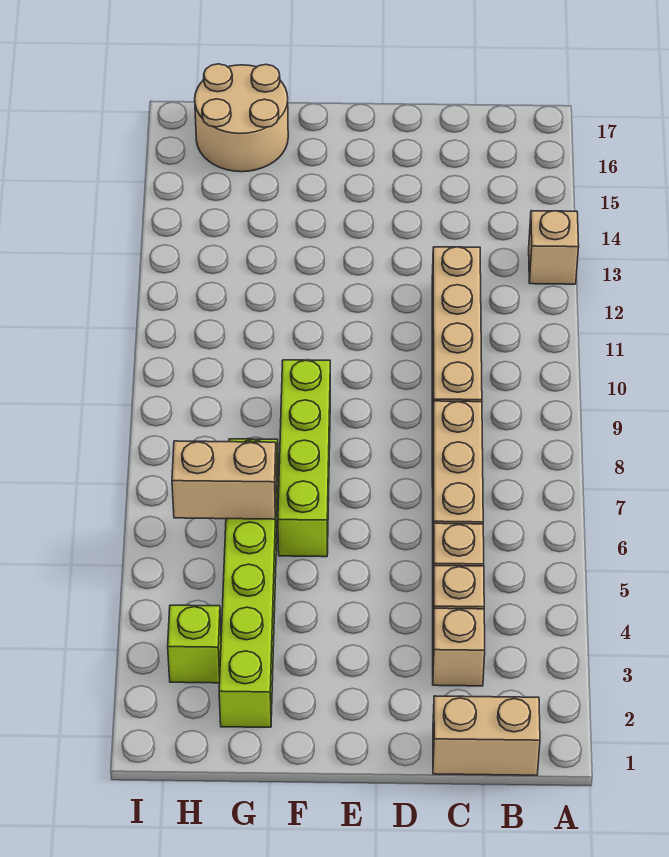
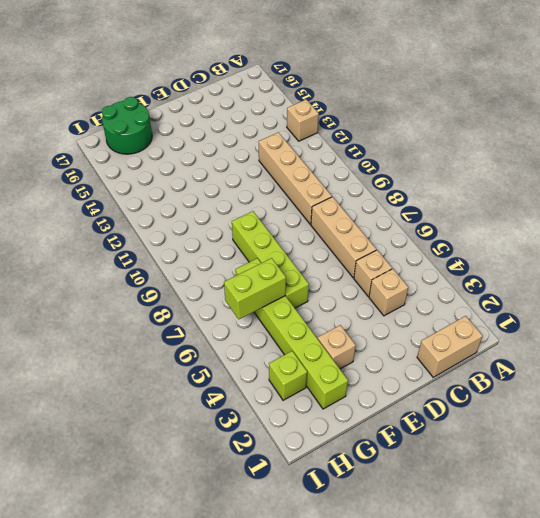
tan brick C3 level 1 -> tan brick F3 level 1
tan brick G6:H6 level 2 -> lime brick G6:H6 level 2
tan round brick G16:H17 level 1 -> green round brick G16:H17 level 1

